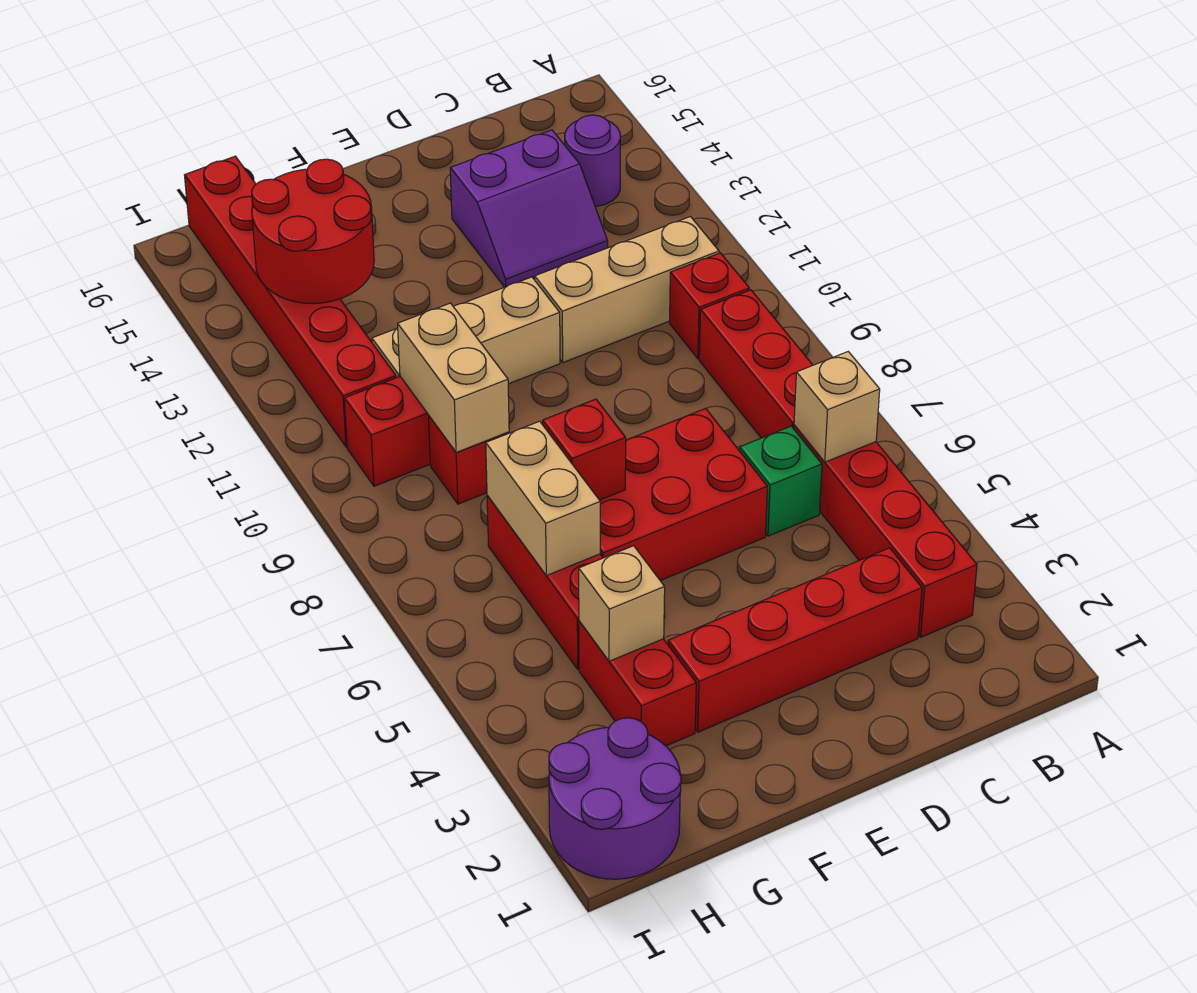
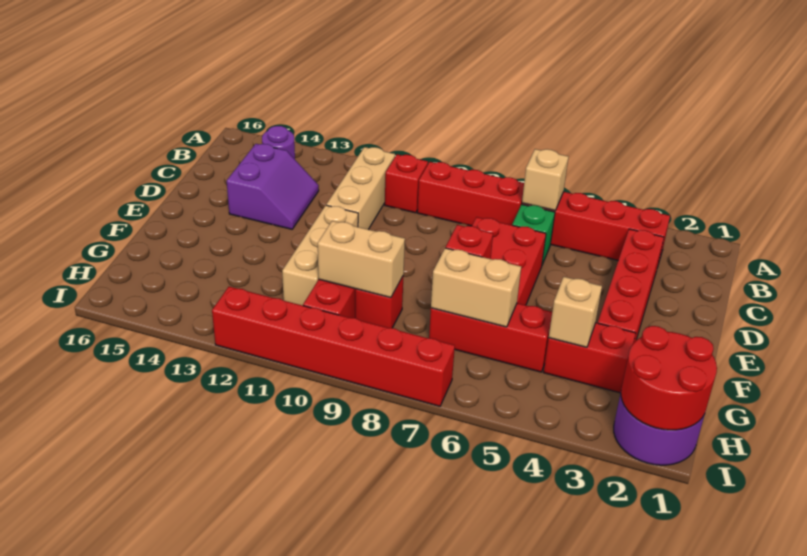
red round brick G13:H14 level 2 -> red round brick H1:I2 level 2
red brick H11:H16 level 1 -> red brick I7:I12 level 1

